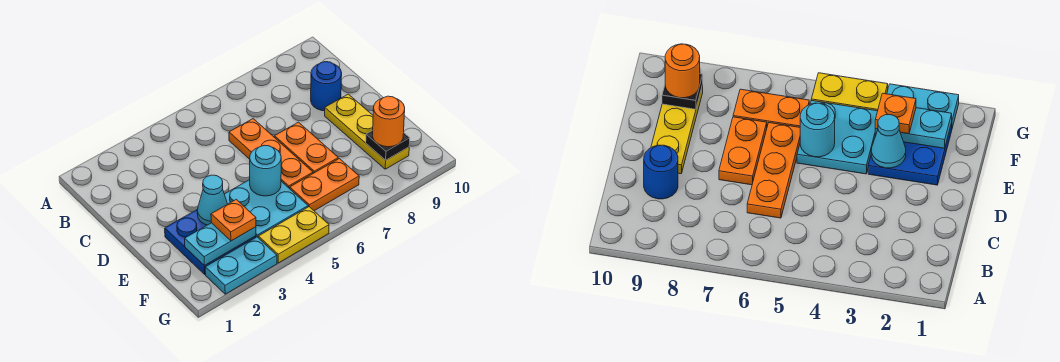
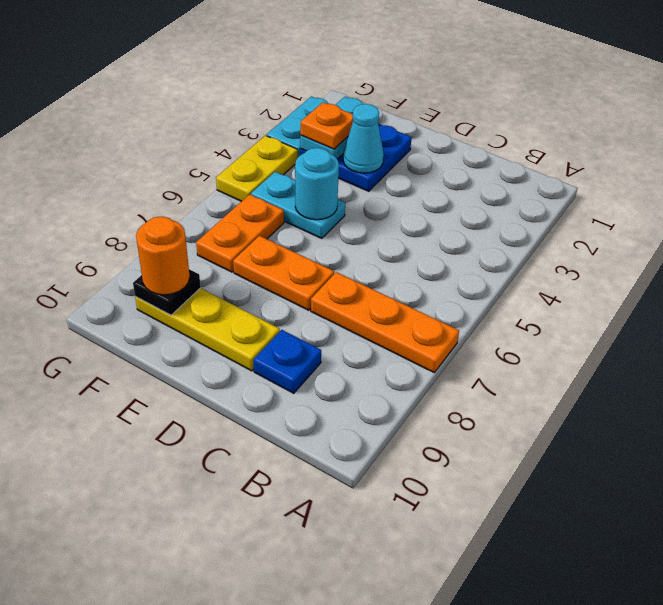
orange plate C6:E6 level 1 -> orange plate A7:C7 level 1
blue round brick C9 level 1 -> blue plate C9 level 1
cyan plate E4:F5 level 1 -> cyan plate E5:F5 level 1

